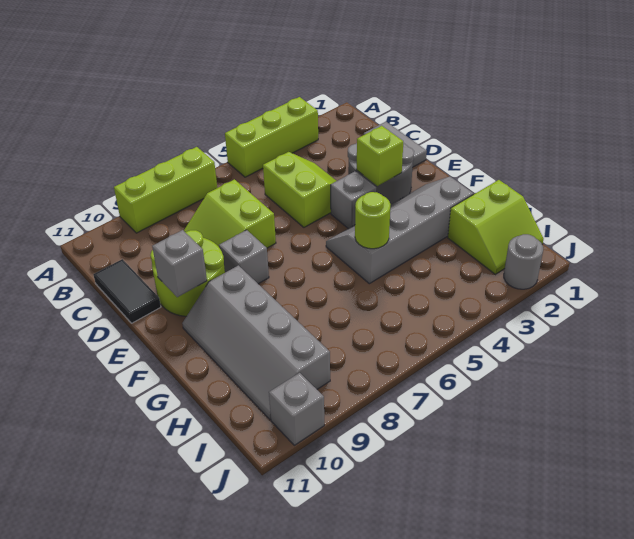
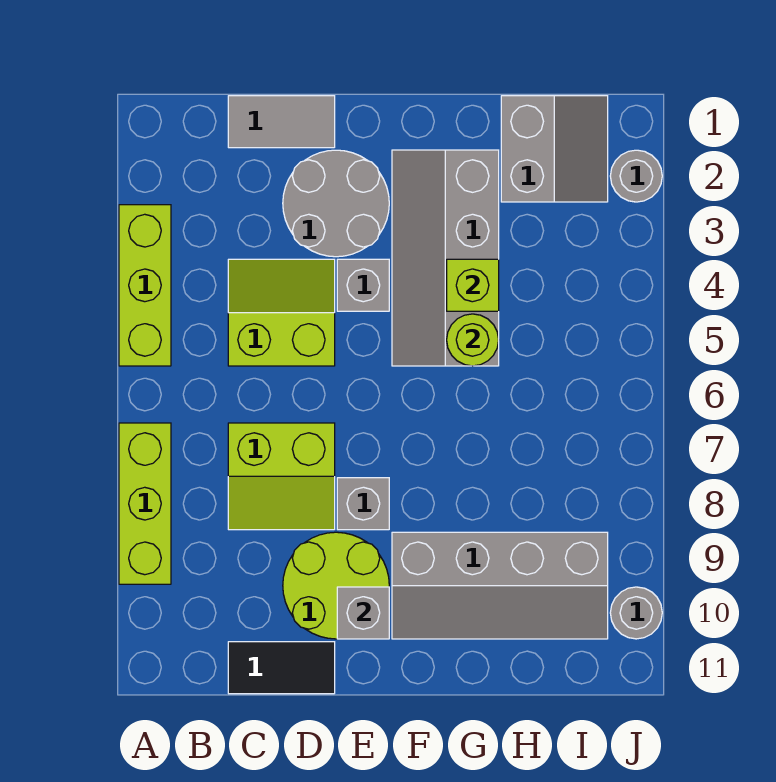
lime brick E3 level 2 -> lime brick G4 level 2
lime slope H1:I2 level 1 top H -> grey slope H1:I2 level 1 top H
grey brick J10 level 1 -> grey round brick J10 level 1

